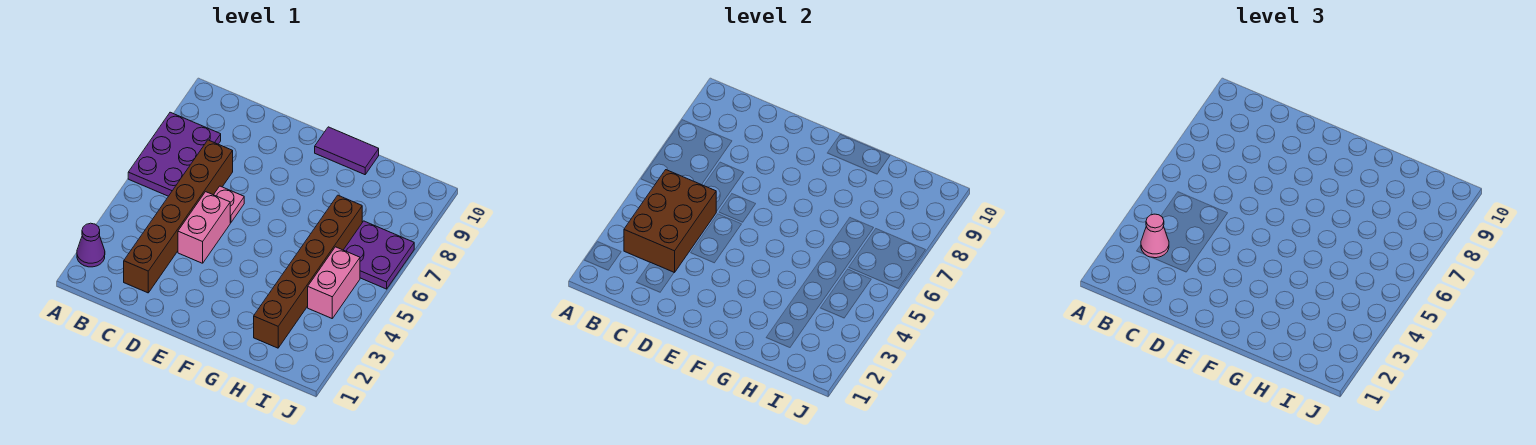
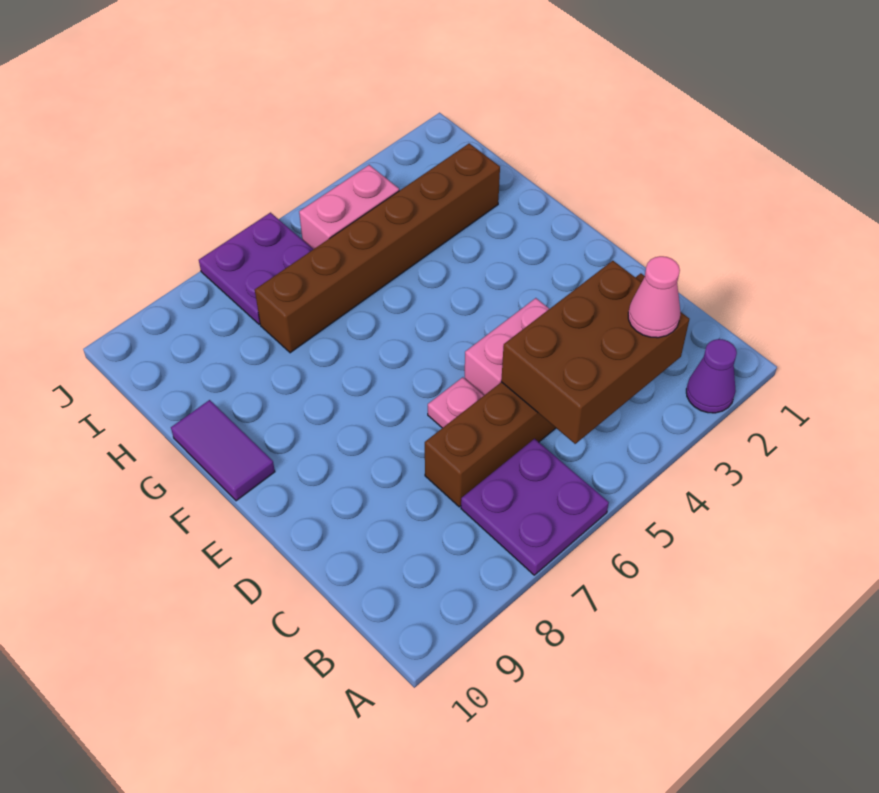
purple plate A6:B8 level 1 -> purple plate A6:B7 level 1

